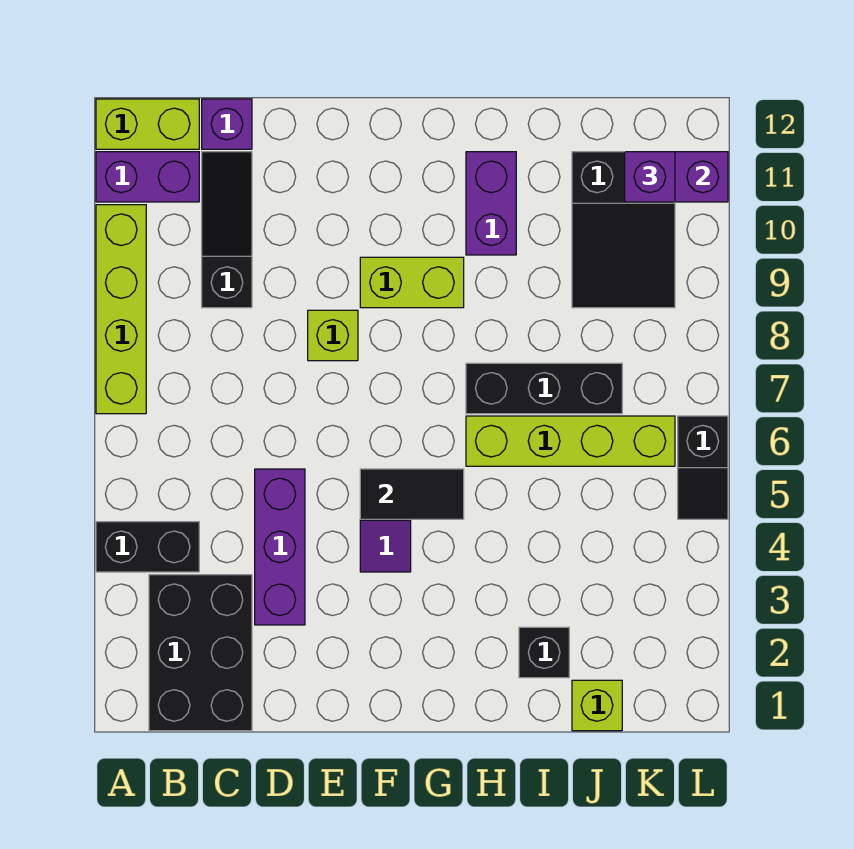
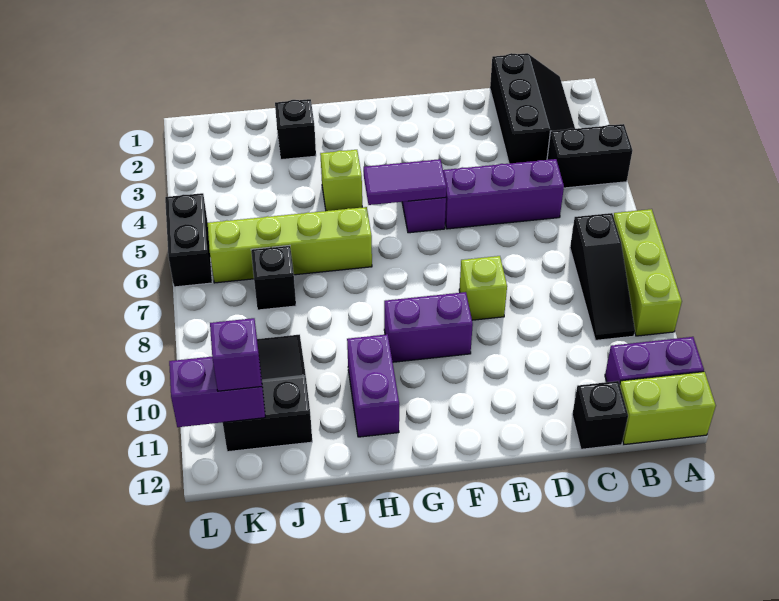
lime brick A7:A10 level 1 -> lime brick A7:A9 level 1
black brick B1:C3 level 1 -> black slope B1:C3 level 1 top C
black slope C9:C11 level 1 top 9 -> black slope B7:B9 level 1 top 7
purple brick C12 level 1 -> black brick C12 level 1
purple brick D3:D5 level 1 -> purple brick C5:E5 level 1
black tile F5:G5 level 2 -> purple tile F5:G5 level 2
lime brick F9:G9 level 1 -> purple brick F9:G9 level 1
black brick H7:J7 level 1 -> black brick J7 level 1
lime brick J1 level 1 -> lime brick H4 level 1
black slope L5:L6 level 1 top 6 -> black brick L5:L6 level 1

